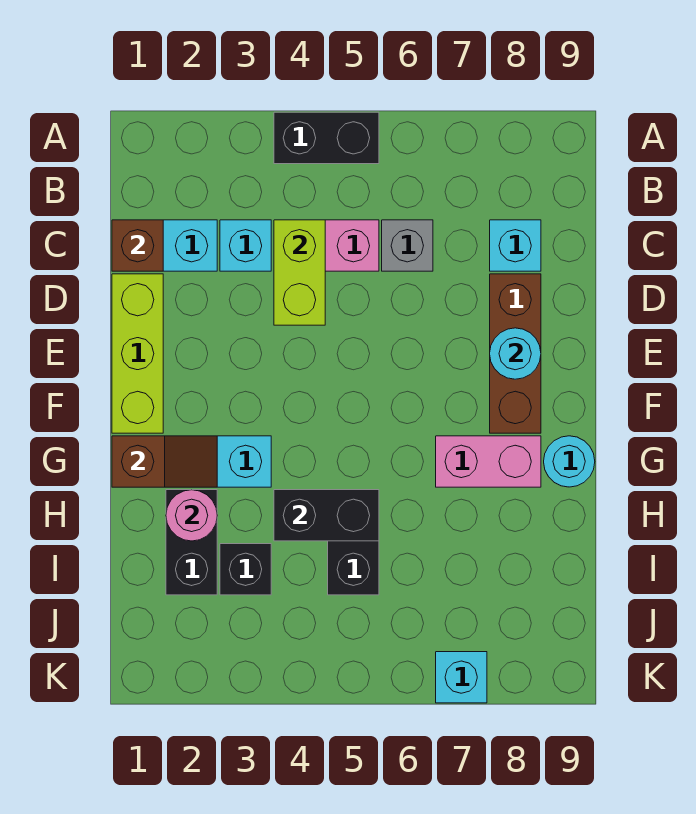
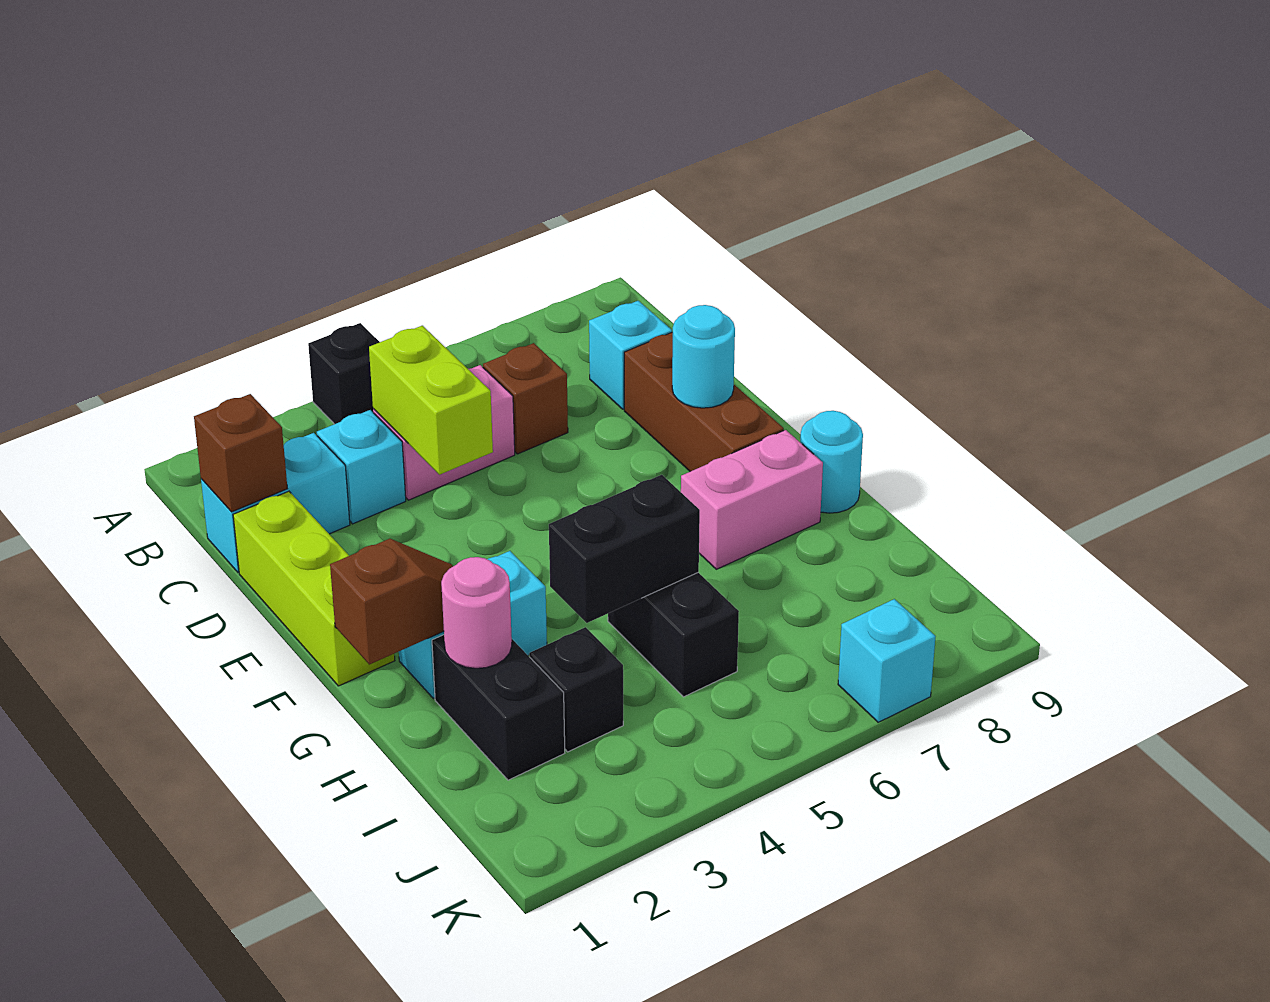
black brick A4:A5 level 1 -> black brick A4 level 1
grey brick C6 level 1 -> brown brick C6 level 1

